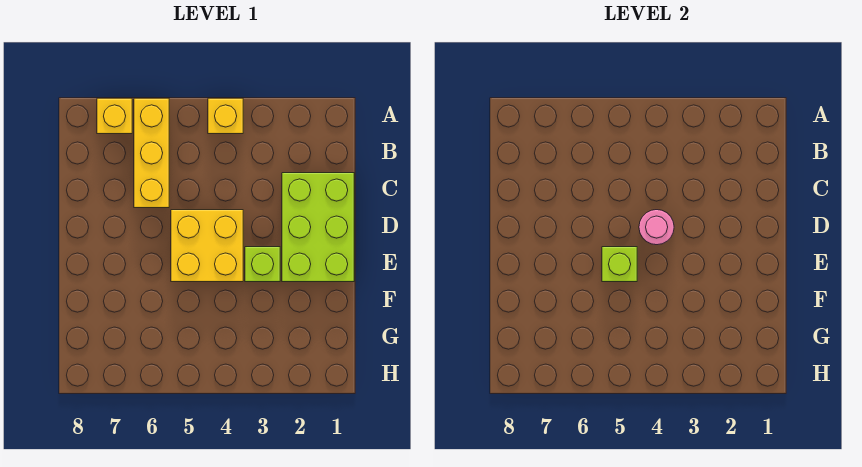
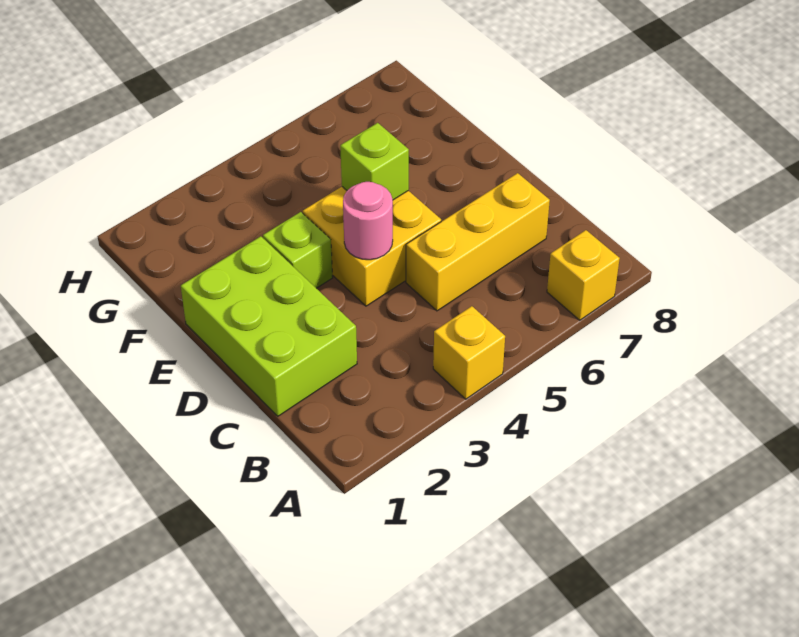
yellow brick A6:C6 level 1 -> yellow brick C5:C7 level 1

